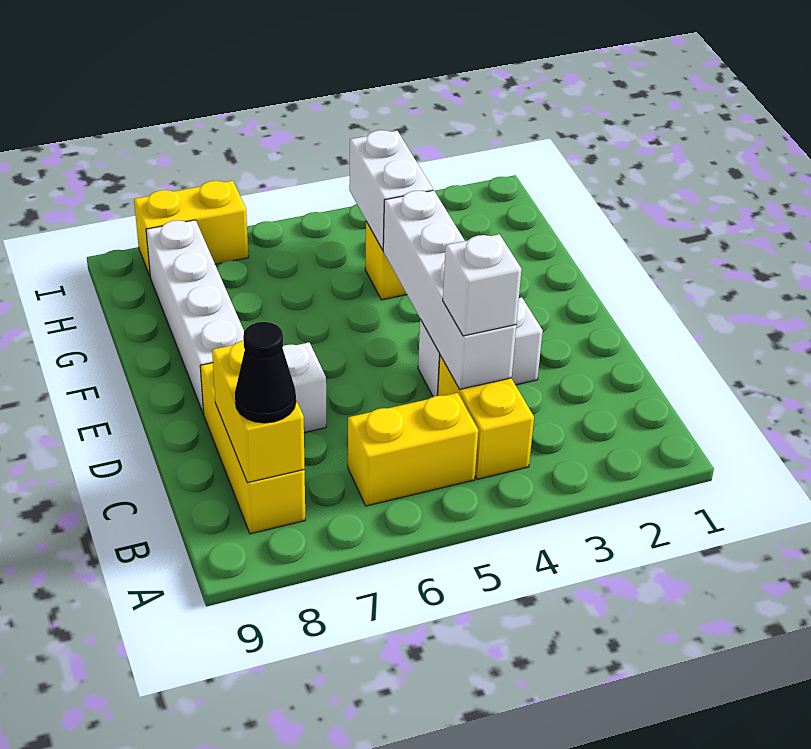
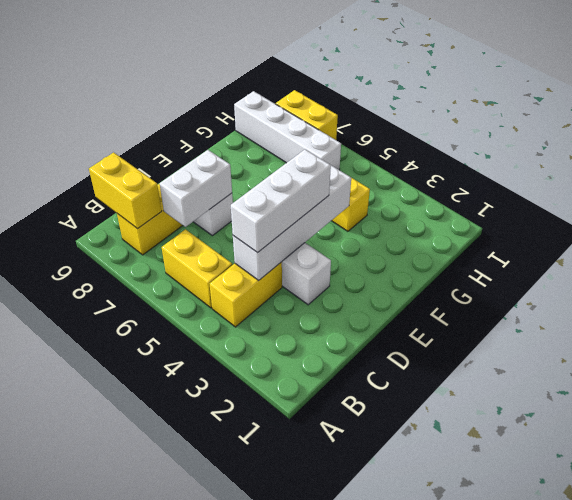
yellow brick B8:C8 level 2 -> yellow brick B8:B9 level 2
black cone B8 level 3 -> none
white brick C4 level 3 -> white brick C4:E4 level 3
white brick E8:H8 level 1 -> white brick H6:H9 level 1
white brick G4:H4 level 2 -> white brick C7:D7 level 2

